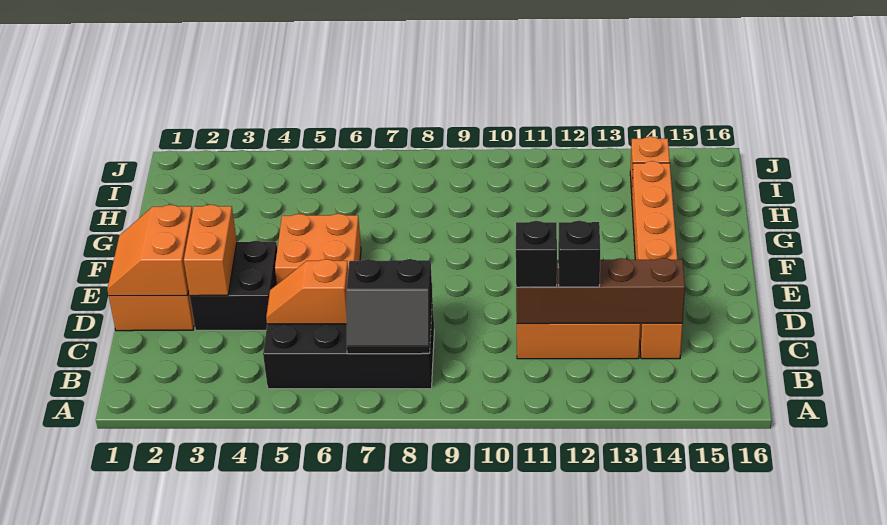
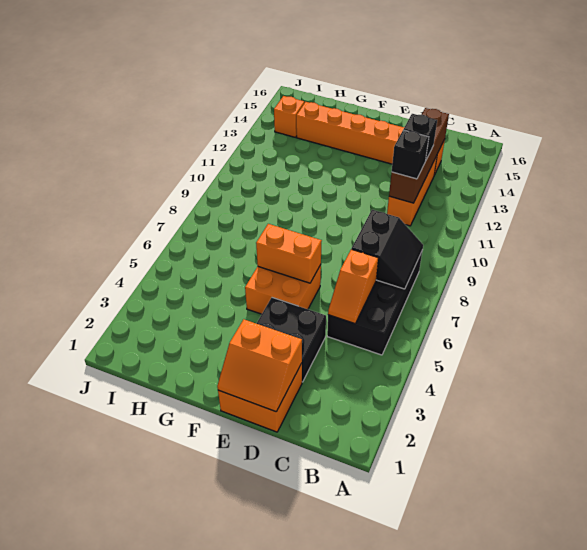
orange brick D3:E3 level 2 -> orange brick E6:F6 level 2

